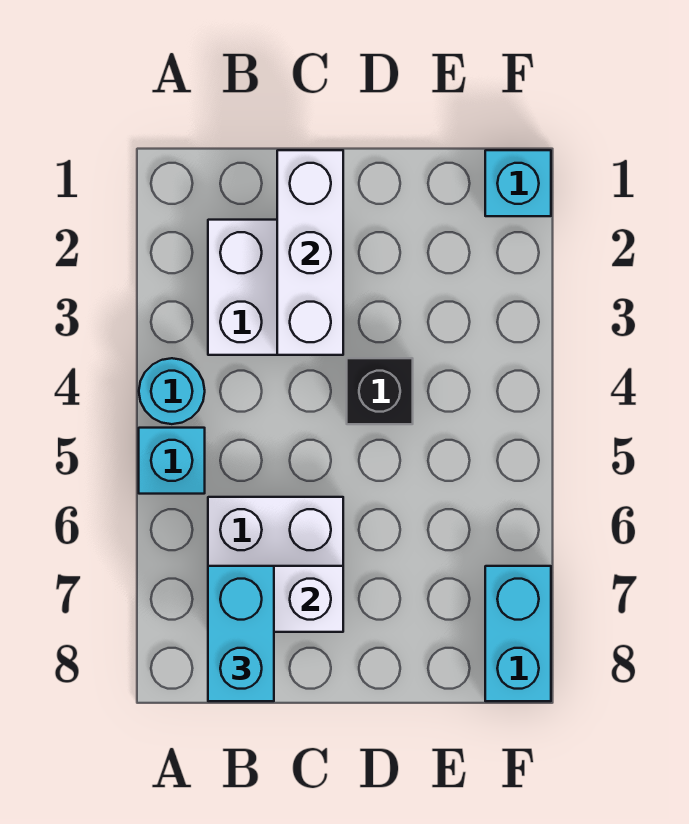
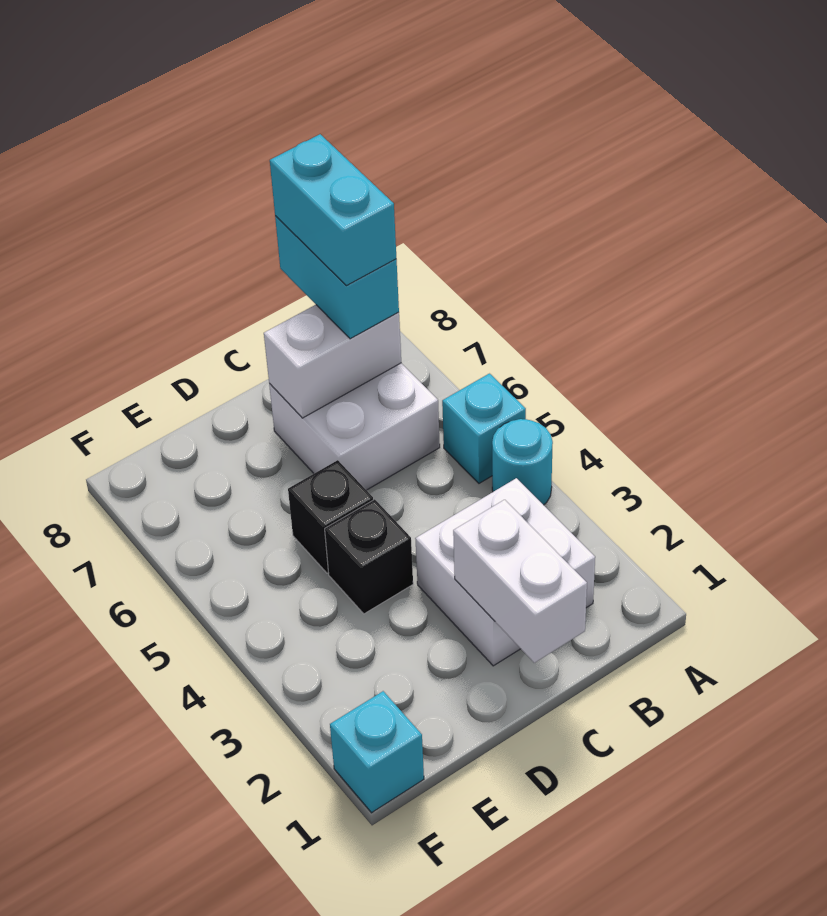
white brick C1:C3 level 2 -> white brick C1:C2 level 2
none -> black brick D5 level 1
cyan brick F7:F8 level 1 -> cyan brick B7:B8 level 4

